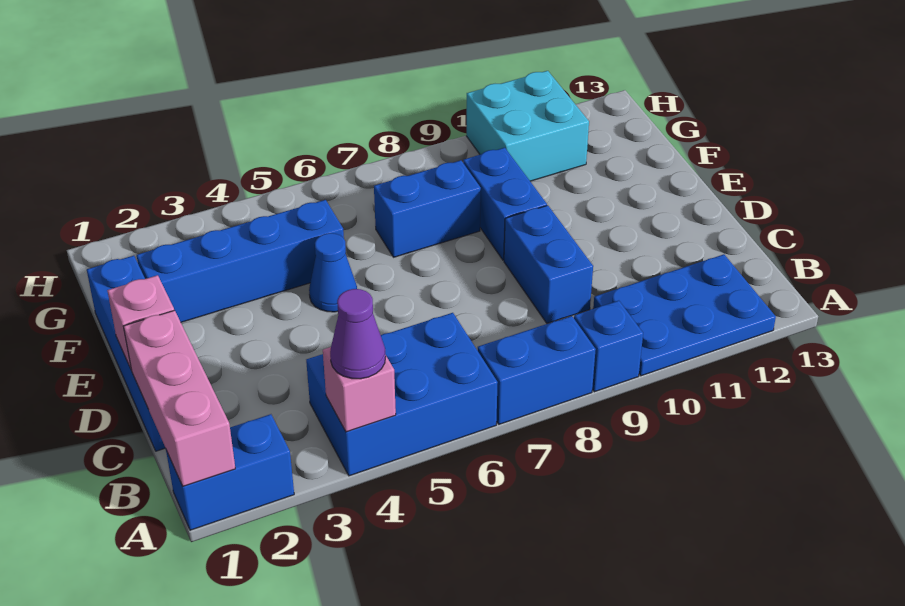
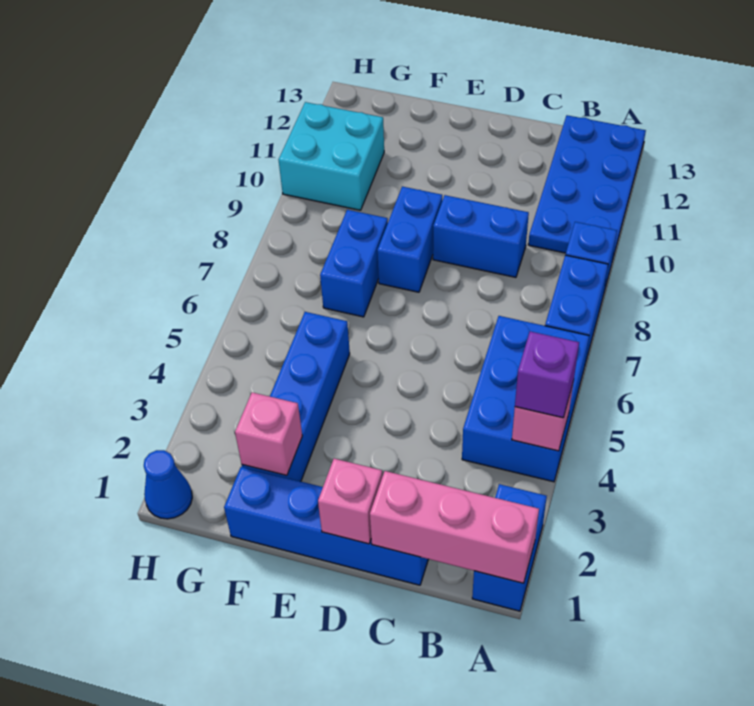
purple cone A4 level 3 -> purple brick A4 level 3
blue plate A10:B12 level 1 -> blue plate A10:B13 level 1
blue cone E5 level 1 -> blue cone H1 level 1
blue brick E9:F9 level 1 -> blue brick E8:E9 level 1
none -> pink brick F2 level 2

